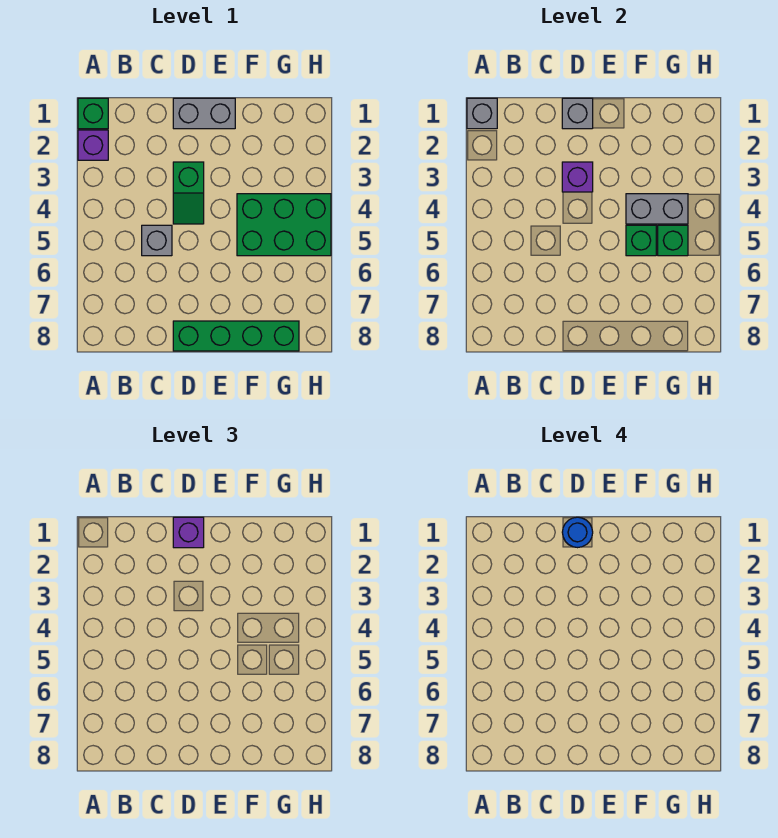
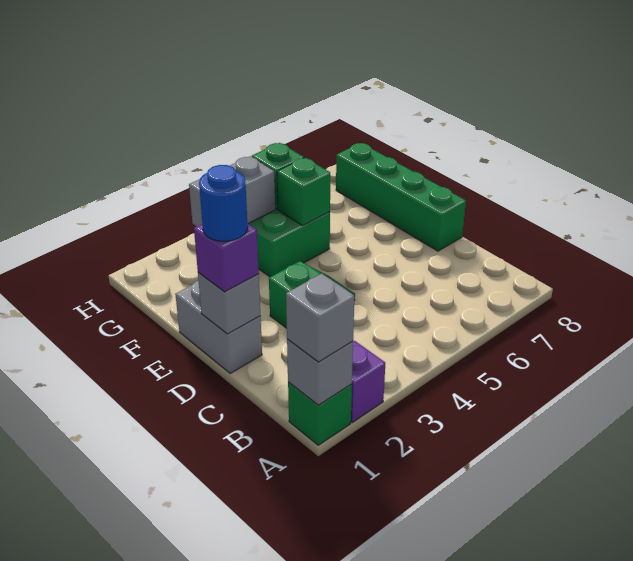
grey brick C5 level 1 -> grey brick A1 level 3
purple brick D3 level 2 -> none
grey brick F4:G4 level 2 -> grey brick G3:G4 level 2

